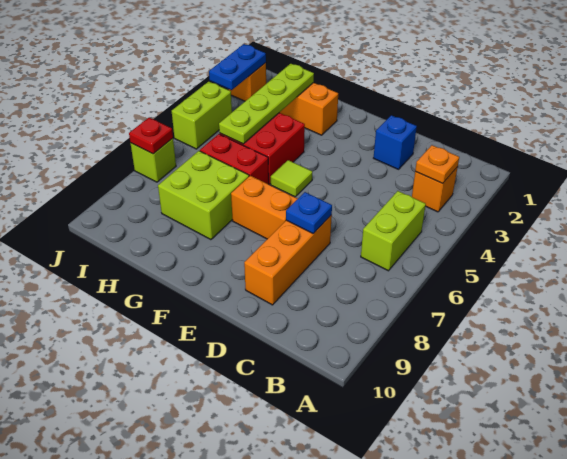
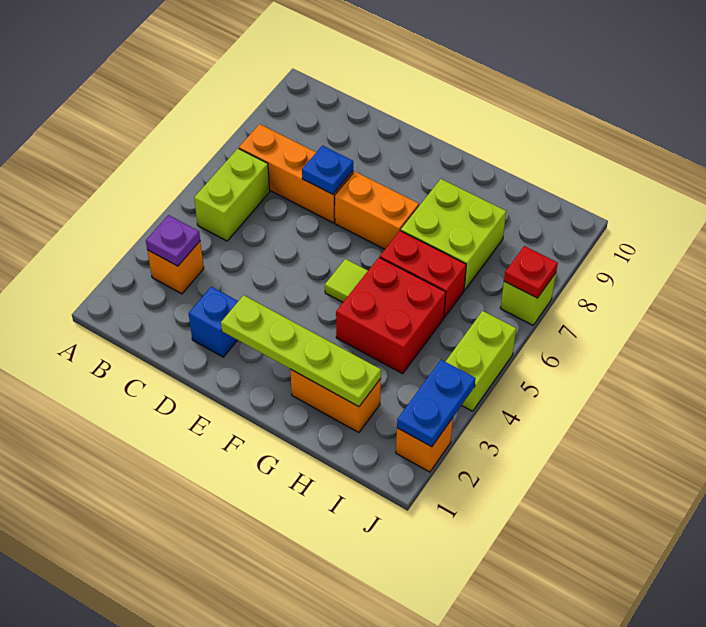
orange plate B3 level 2 -> purple plate B3 level 2
orange brick D7:D9 level 1 -> orange brick B7:D7 level 1
lime plate H2:H5 level 2 -> lime plate E2:H2 level 2

